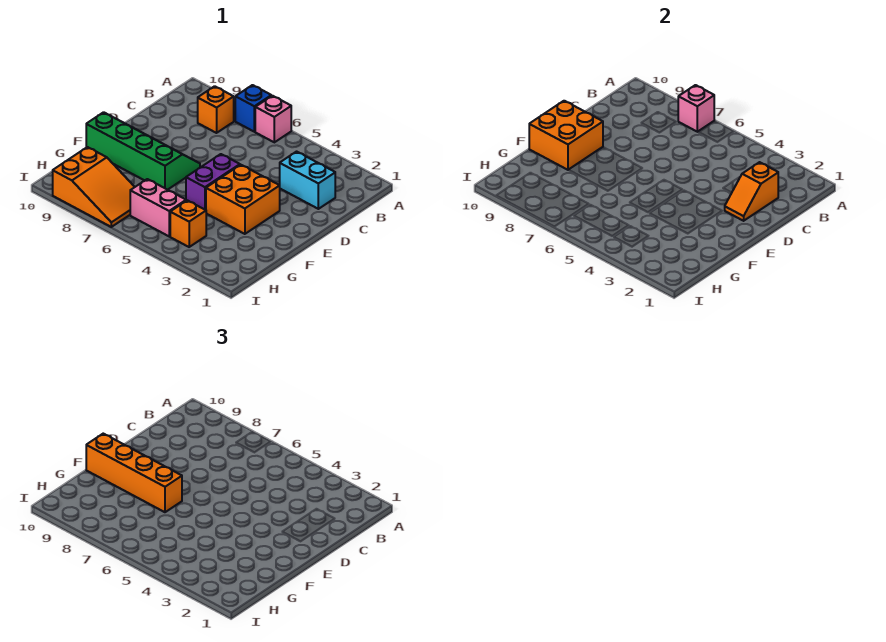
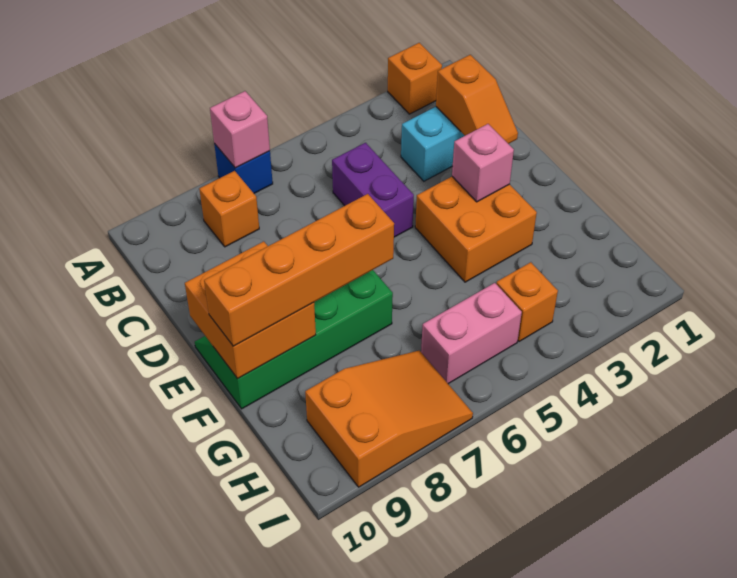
none -> orange brick A2 level 1
pink brick A6 level 1 -> pink brick E3 level 2
purple brick E5:F5 level 1 -> purple brick C5:D5 level 1

